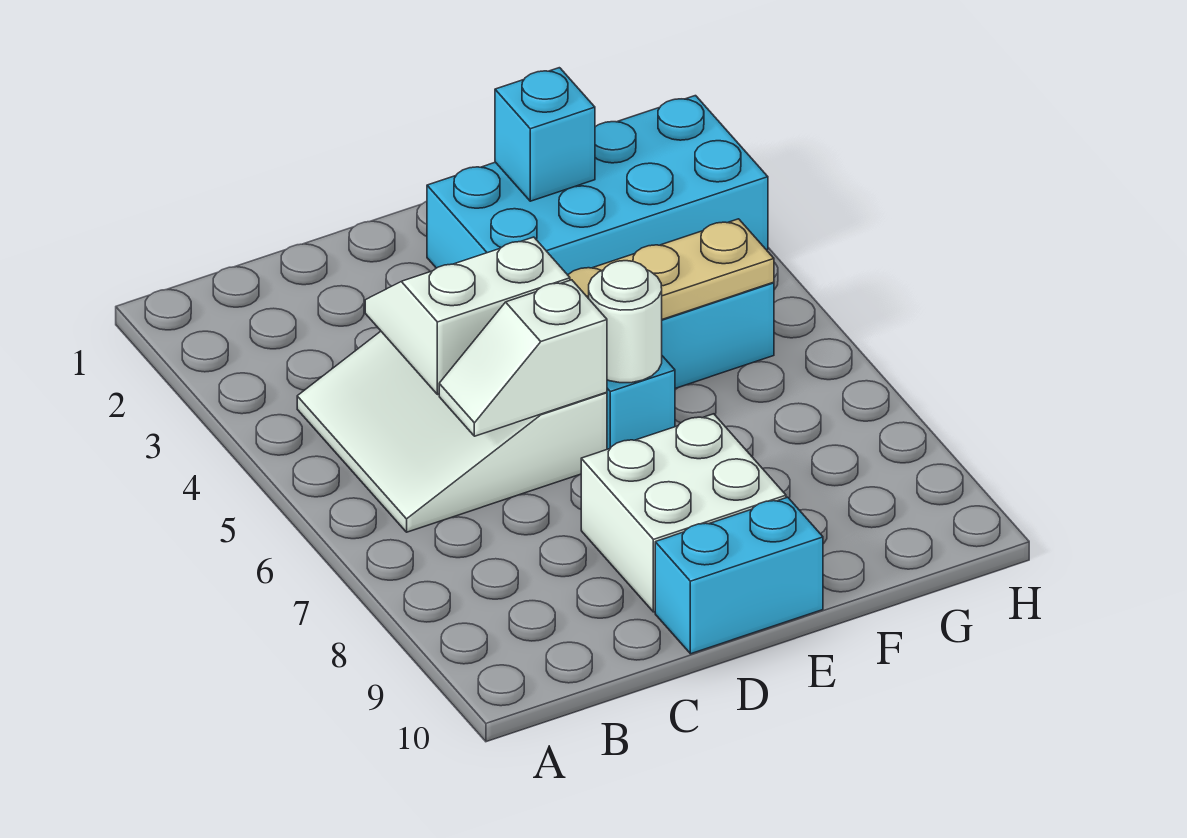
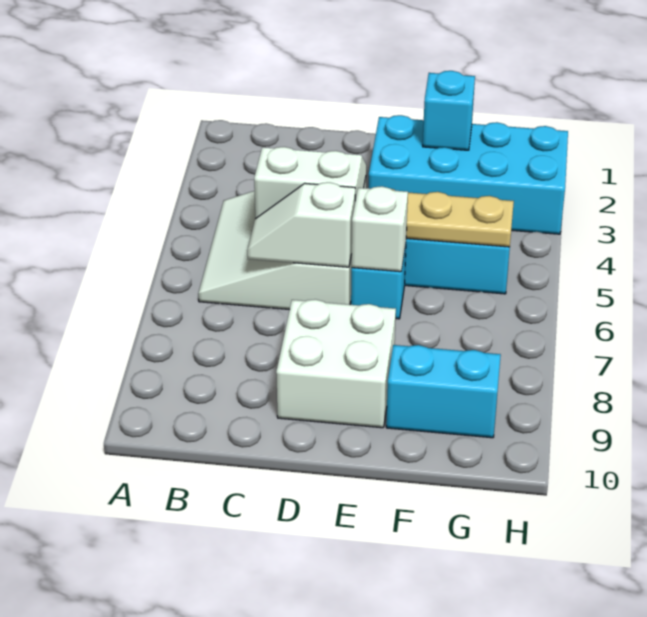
cyan brick D10:E10 level 1 -> cyan brick F9:G9 level 1
white round brick E6 level 2 -> white brick E6 level 2

